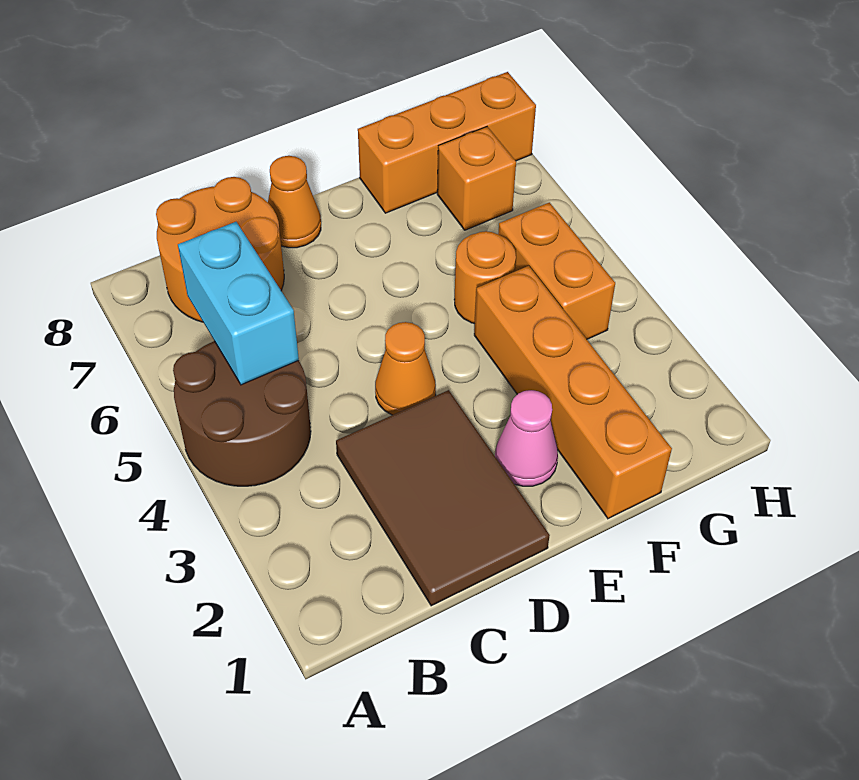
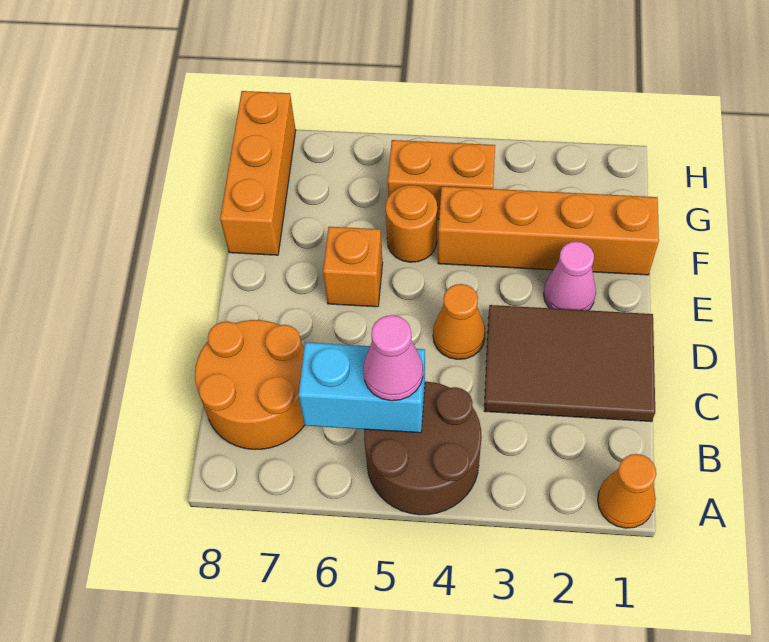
none -> pink cone B5 level 3
orange cone D8 level 1 -> orange cone A1 level 1
orange brick G7 level 1 -> orange brick E6 level 1

